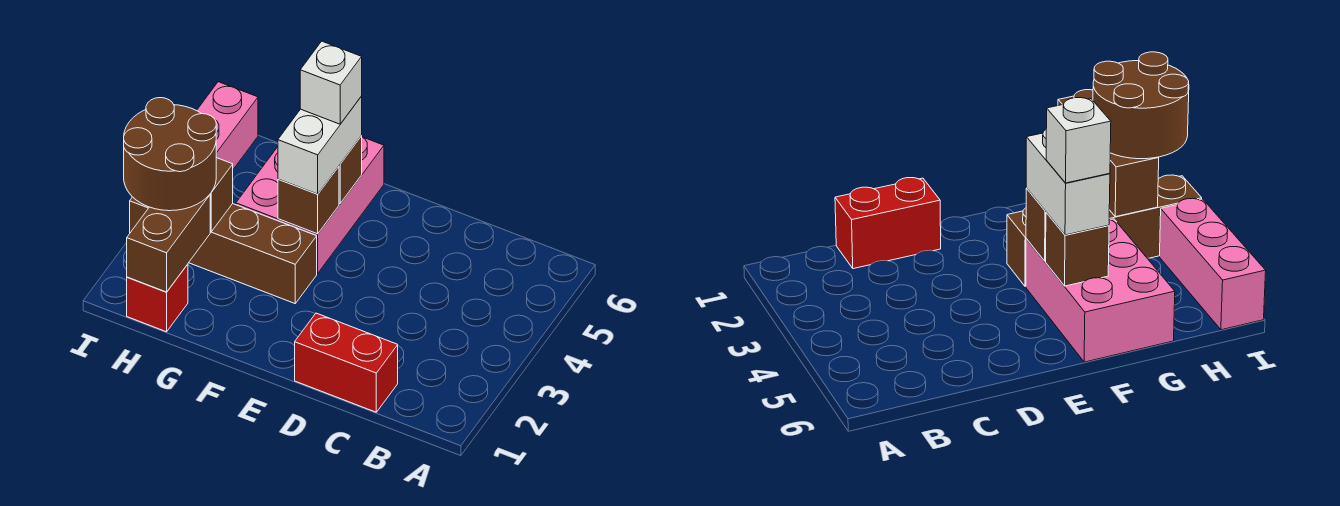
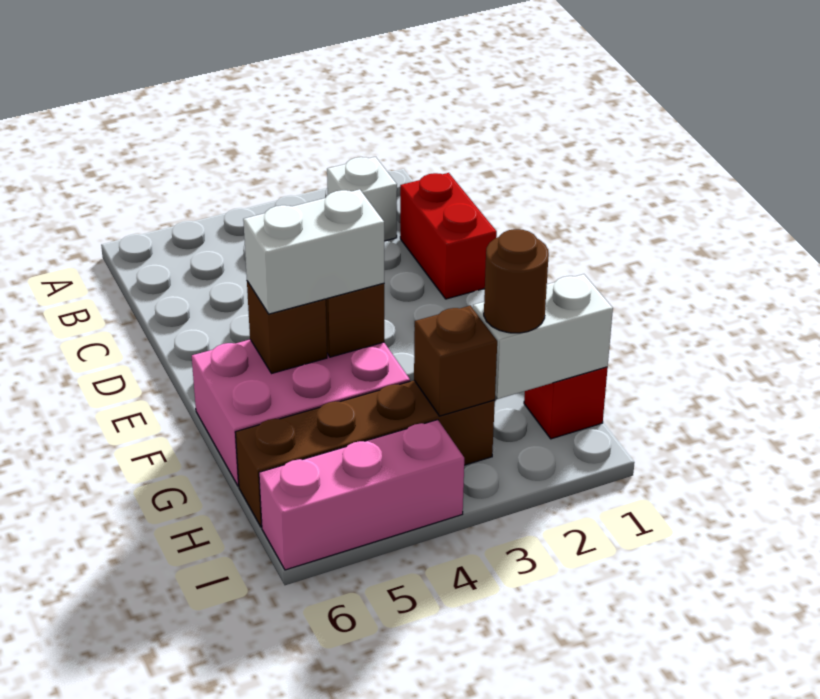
brown brick F3:I3 level 1 -> brown brick H3:H6 level 1
white brick F5 level 4 -> white brick B2 level 1
brown brick H1:H2 level 2 -> white brick H1:H2 level 2
brown round brick H2:I3 level 3 -> brown round brick H2 level 3

